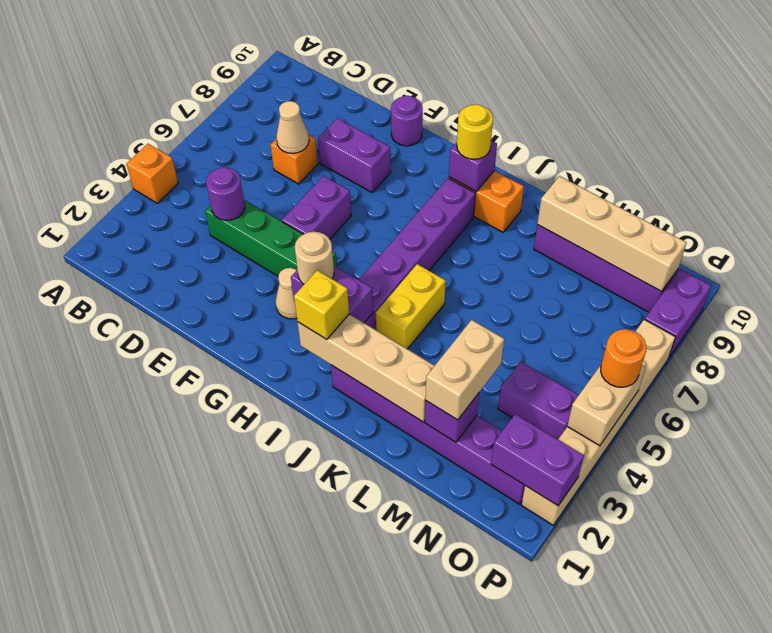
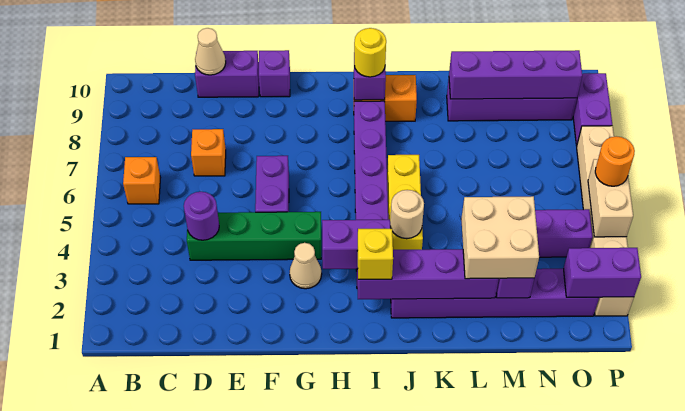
orange brick A4 level 1 -> orange brick B6 level 1
tan cone D7 level 2 -> tan cone D10 level 2
purple brick E8:F8 level 1 -> purple brick D10:E10 level 1
purple round brick F10 level 1 -> purple brick F10 level 1
tan round brick H3 level 3 -> tan round brick J4 level 2
tan brick I2:L2 level 2 -> purple brick I2:L2 level 2
yellow brick J4:J5 level 1 -> yellow brick J4:J6 level 1
tan brick L9:O9 level 2 -> purple brick L9:O9 level 2
tan brick M2:M3 level 3 -> tan brick L2:M3 level 3

